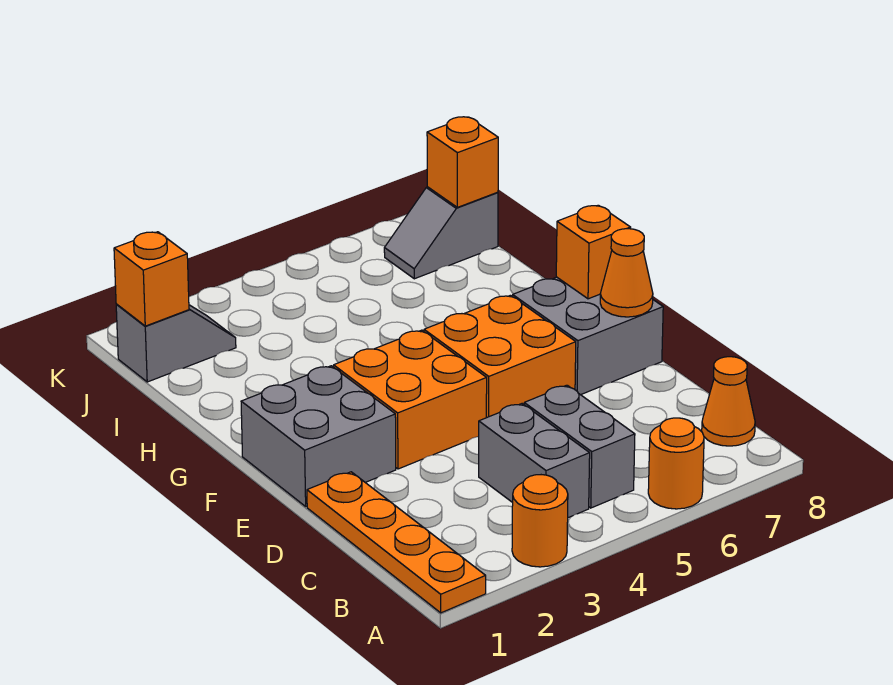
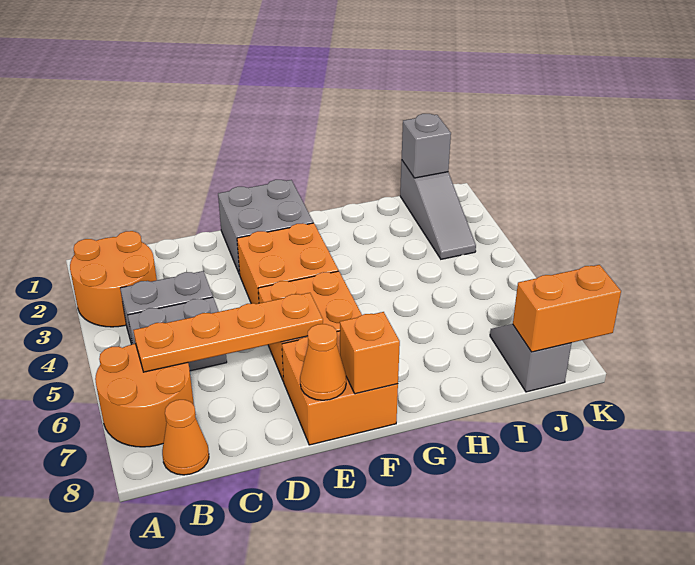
orange plate A1:D1 level 1 -> orange plate B6:E6 level 2
orange round brick A3 level 1 -> orange round brick A2:B3 level 1
orange round brick A6 level 1 -> orange round brick A6:B7 level 1
grey brick E7:F8 level 1 -> orange brick E7:F8 level 1
grey slope J1:J2 level 1 top 1 -> grey slope J1:J3 level 1 top 1
orange brick J1 level 2 -> grey brick J1 level 2
orange brick J8 level 2 -> orange brick J8:K8 level 2

